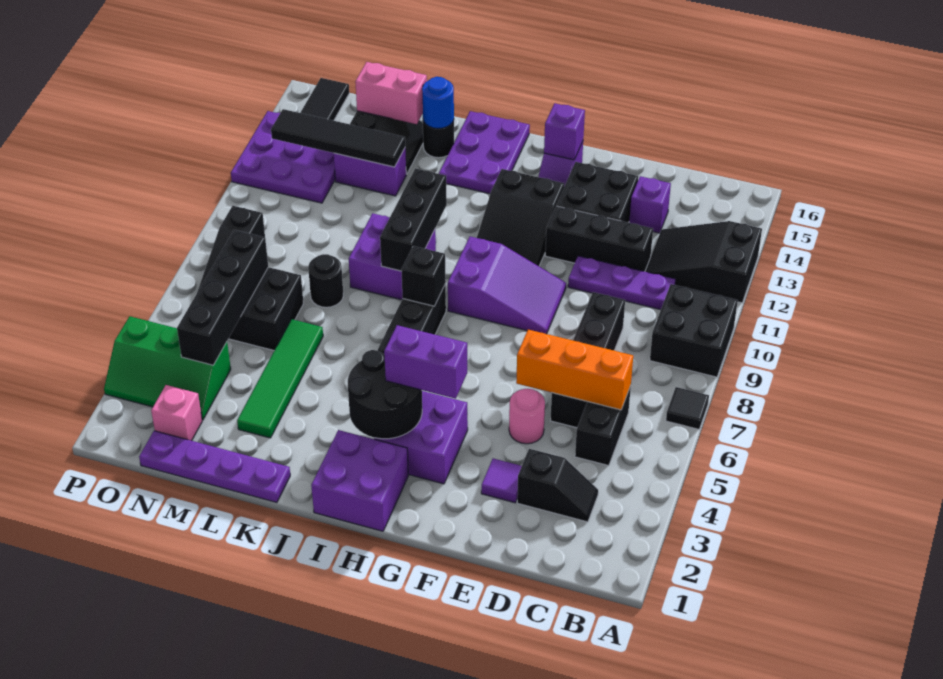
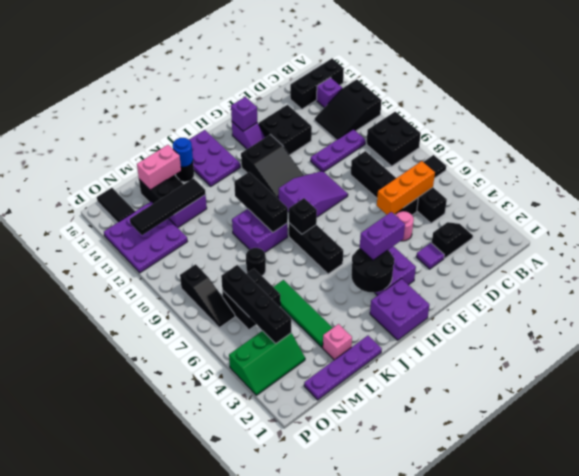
black brick D12:F12 level 1 -> black brick A15:C15 level 1
purple brick D14 level 1 -> purple brick B14 level 1
pink brick N2 level 1 -> pink brick L2 level 1

